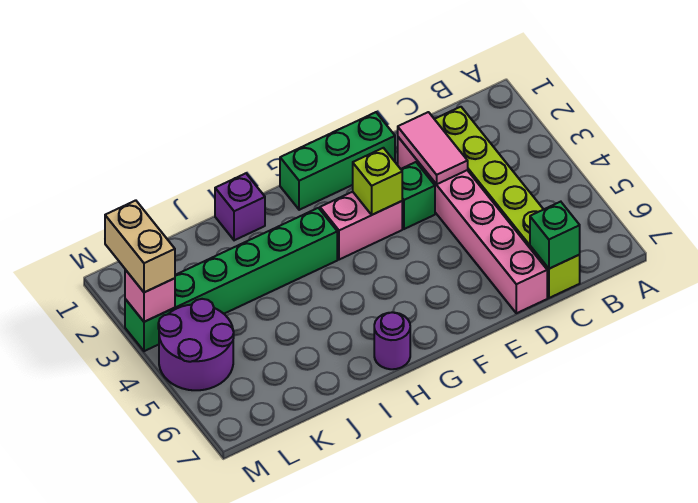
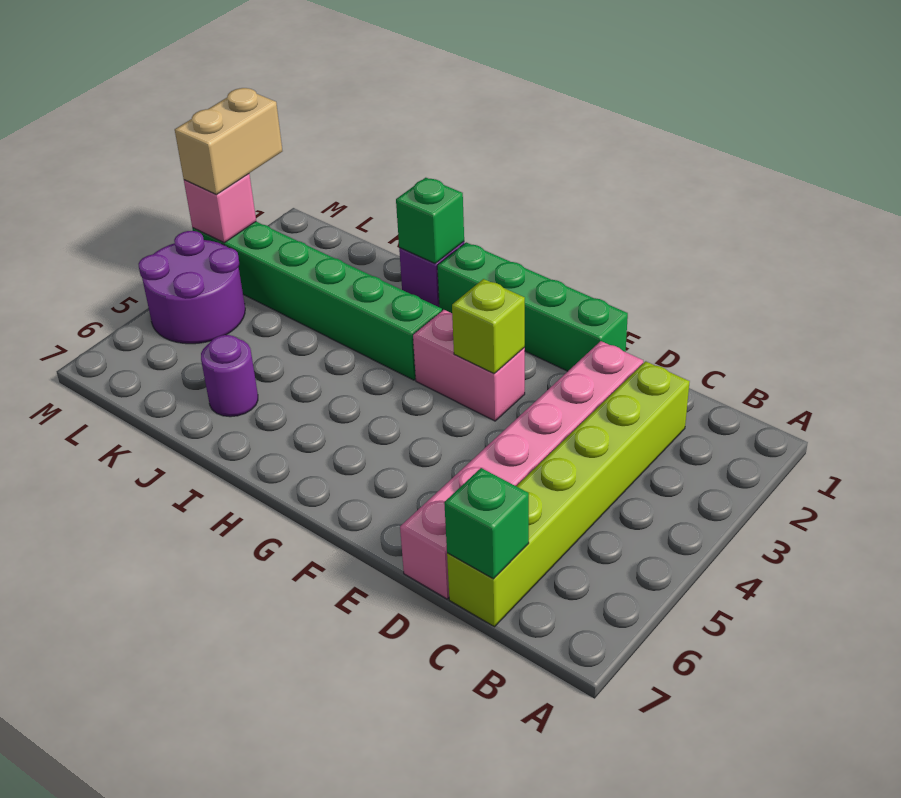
pink tile D2:D3 level 2 -> none
green brick E1:G1 level 1 -> green brick E1:H1 level 1
green brick E3 level 1 -> green brick I1 level 2
purple round brick H7 level 1 -> purple round brick J6 level 1

